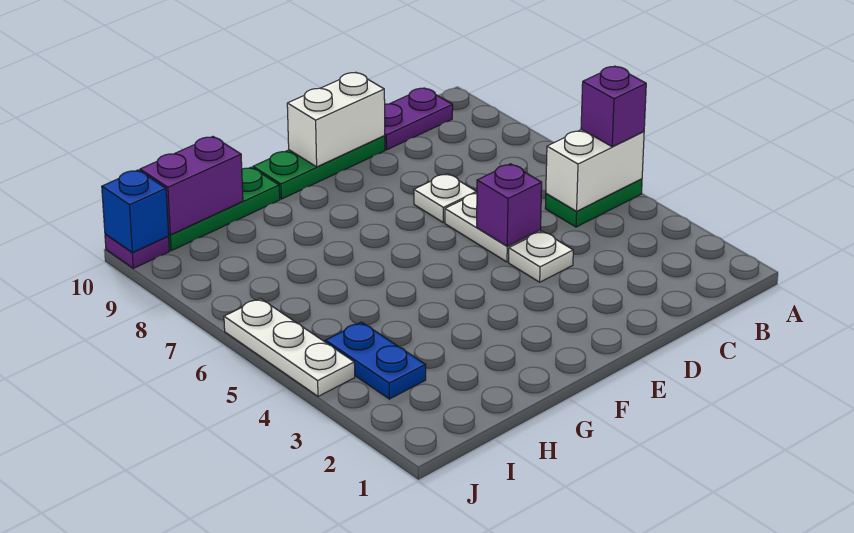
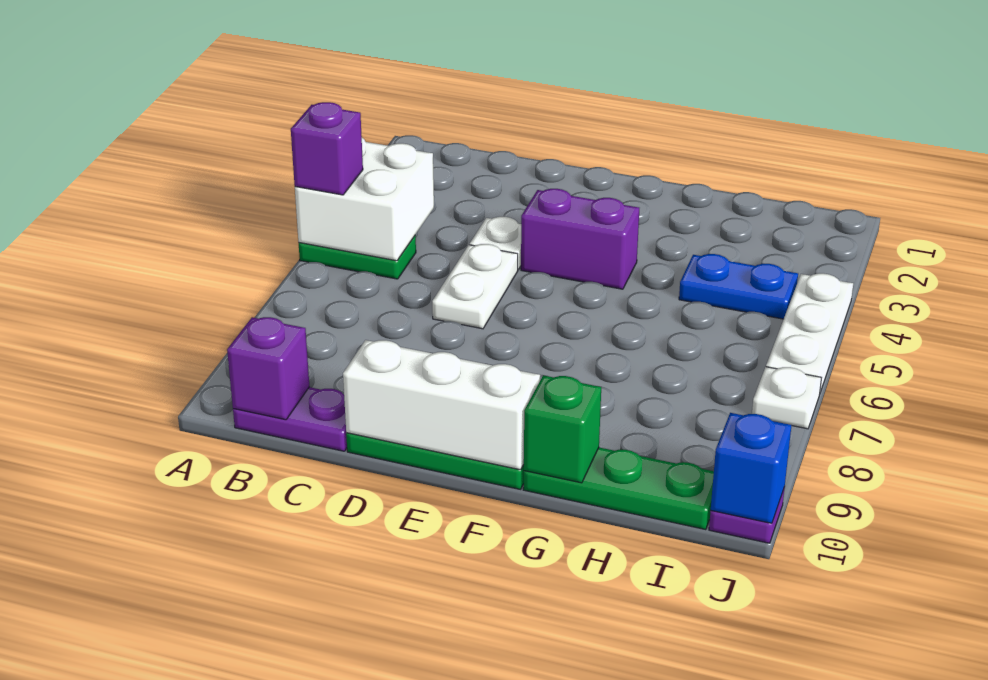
white brick A5:B5 level 2 -> white brick A4:B5 level 2
purple brick D5 level 2 -> purple brick B10 level 2
white plate D7 level 1 -> white plate J7 level 1
white brick D10:E10 level 2 -> white brick D10:F10 level 2
none -> green brick G10 level 2
purple brick H10:I10 level 2 -> purple brick E4:F4 level 1
blue plate I3:I4 level 1 -> blue plate H4:I4 level 1

